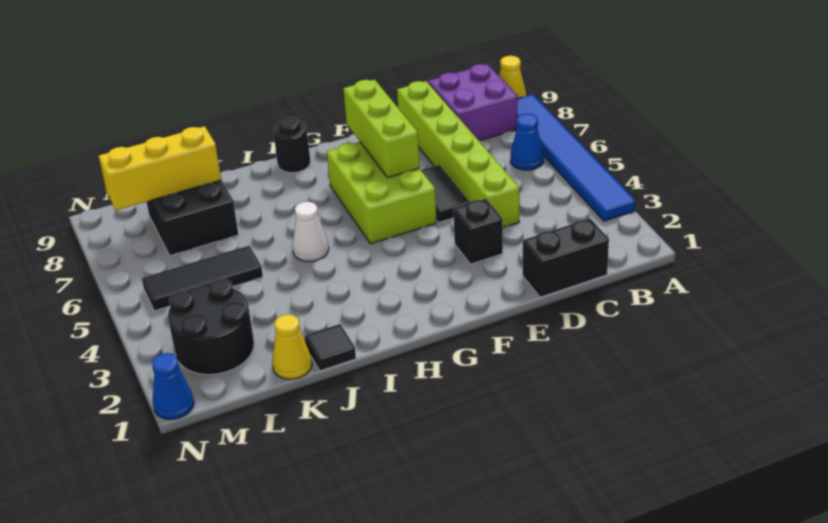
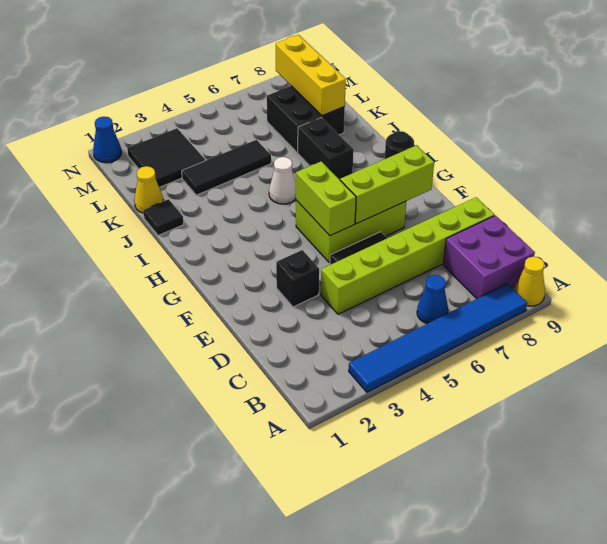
black brick C1:D1 level 1 -> black brick I7:J7 level 1
none -> lime brick F5:G5 level 2
black tile K5:M5 level 1 -> black tile K3:K5 level 1
black round brick L2:M3 level 1 -> black tile L2:M3 level 1

